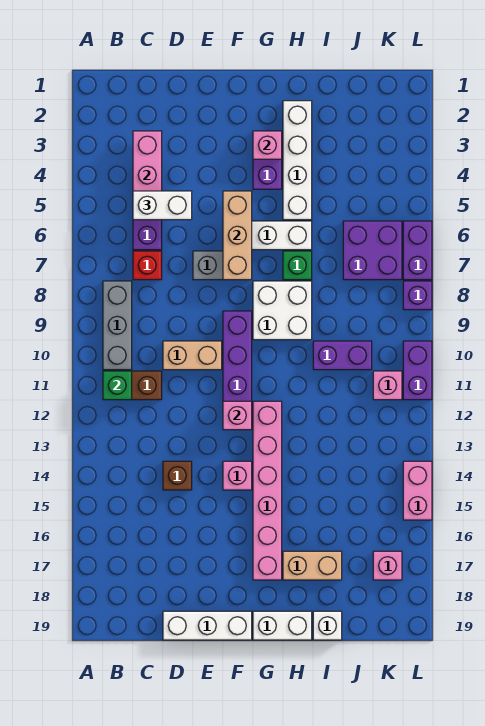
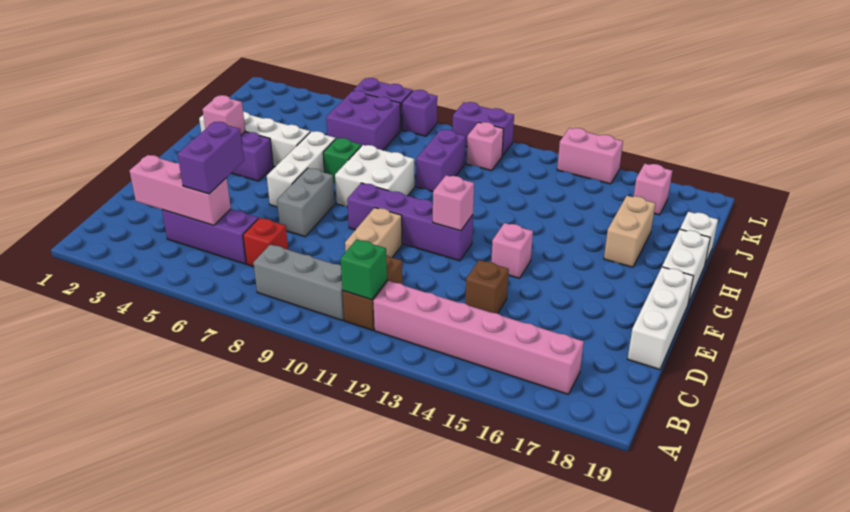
white brick C5:D5 level 3 -> purple brick C5:D5 level 3
tan brick F5:F7 level 2 -> none
pink brick G12:G17 level 1 -> pink brick B12:B17 level 1

